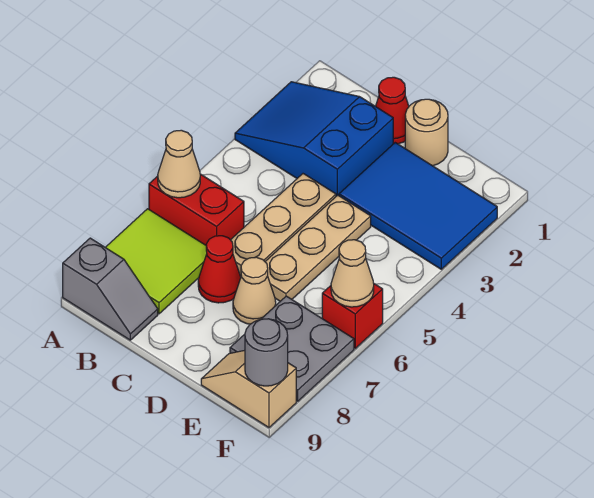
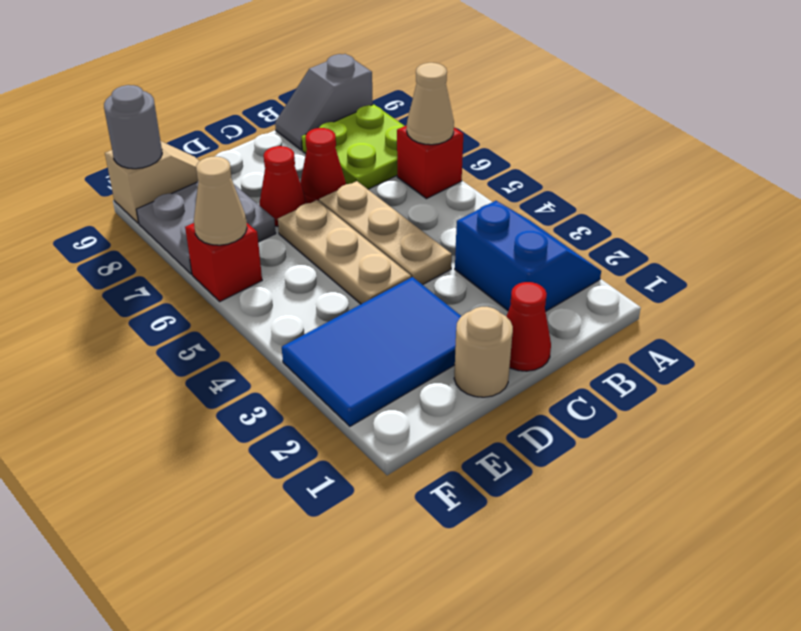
blue slope A2:C3 level 1 top C -> blue slope A2:B3 level 1 top B
red brick A6:B6 level 1 -> red brick A6 level 1
lime tile A7:B8 level 1 -> lime plate A7:B8 level 1
tan cone D7 level 1 -> red cone D7 level 1

